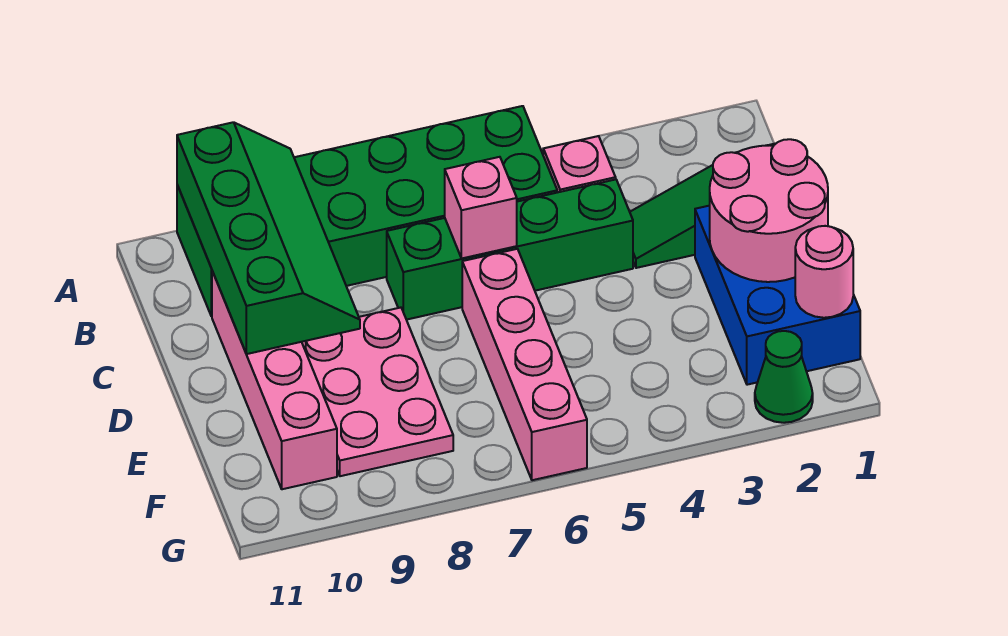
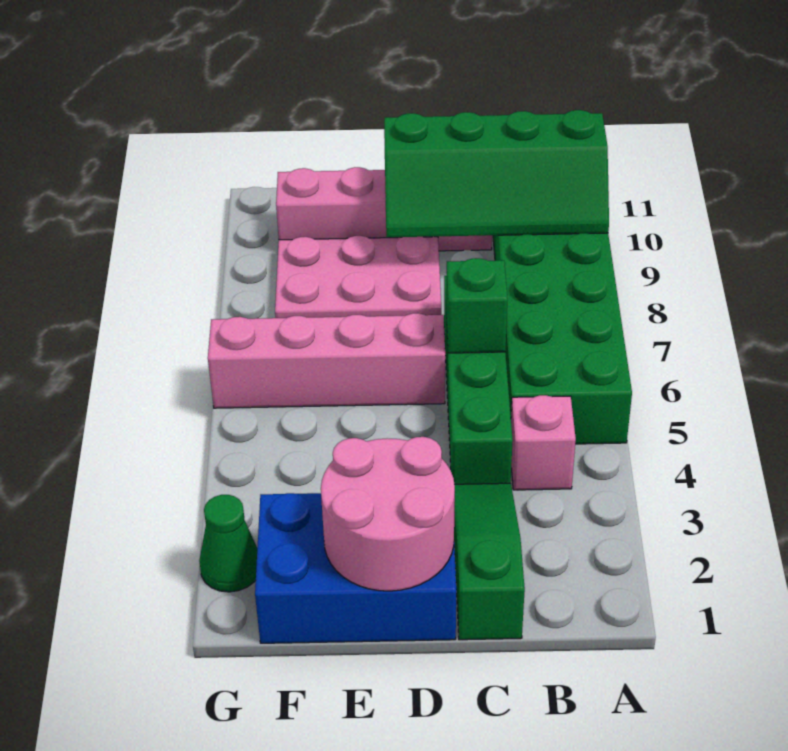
pink brick C6 level 2 -> green brick C6 level 2
pink round brick F1 level 2 -> none

